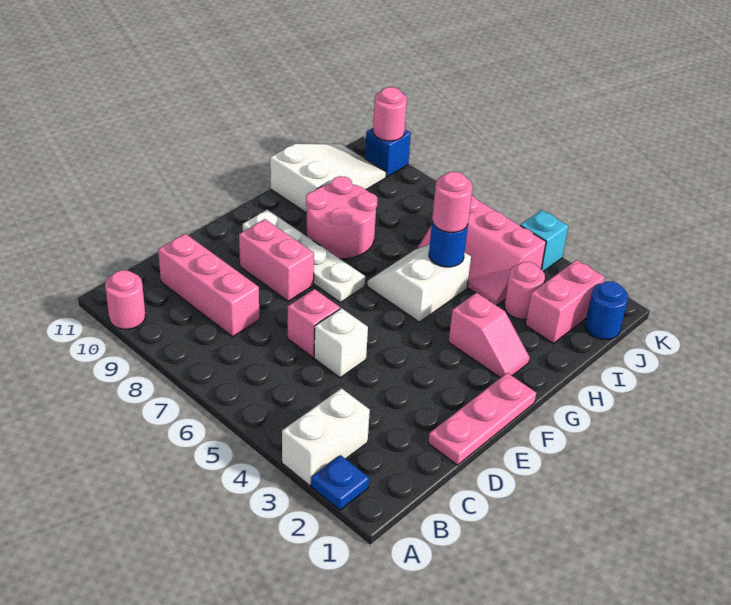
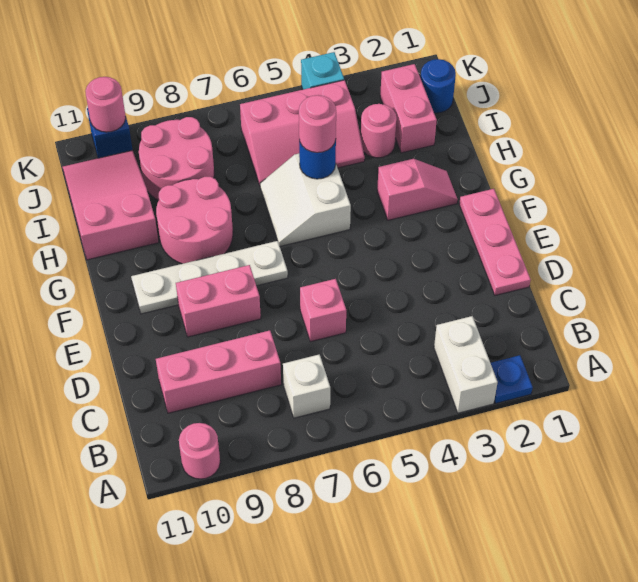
white brick D5 level 1 -> white brick B7 level 1
white slope H10:J11 level 1 top H -> pink slope H10:J11 level 1 top H
none -> pink round brick I8:J9 level 1

